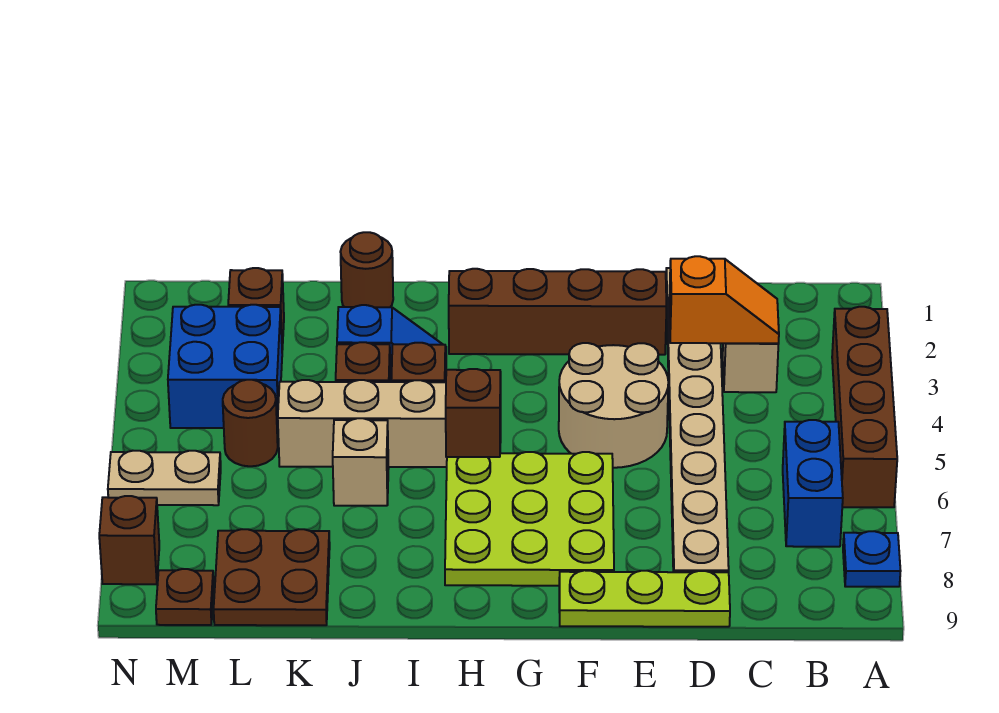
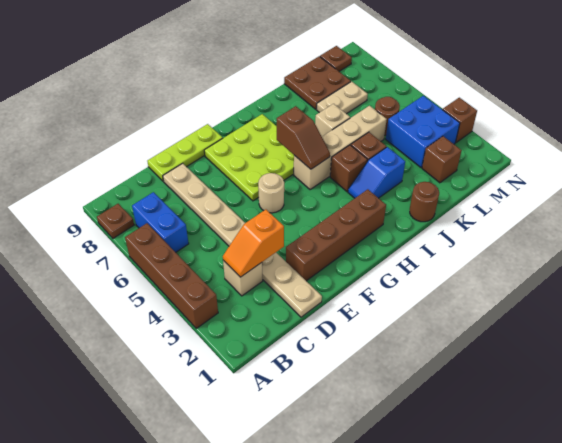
blue plate A8 level 1 -> brown plate A8 level 1
tan round brick E4:F5 level 1 -> tan round brick F5 level 1
tan plate M6:N6 level 1 -> tan plate K7:L7 level 1
brown brick N8 level 1 -> brown brick N3 level 1

